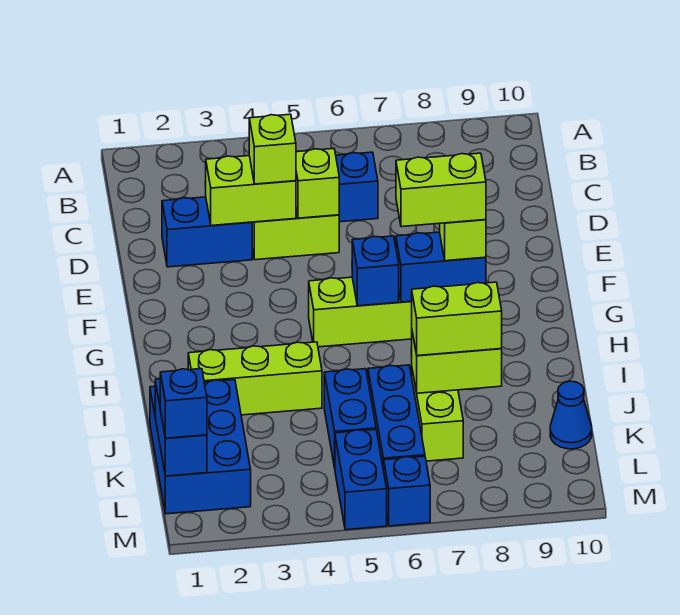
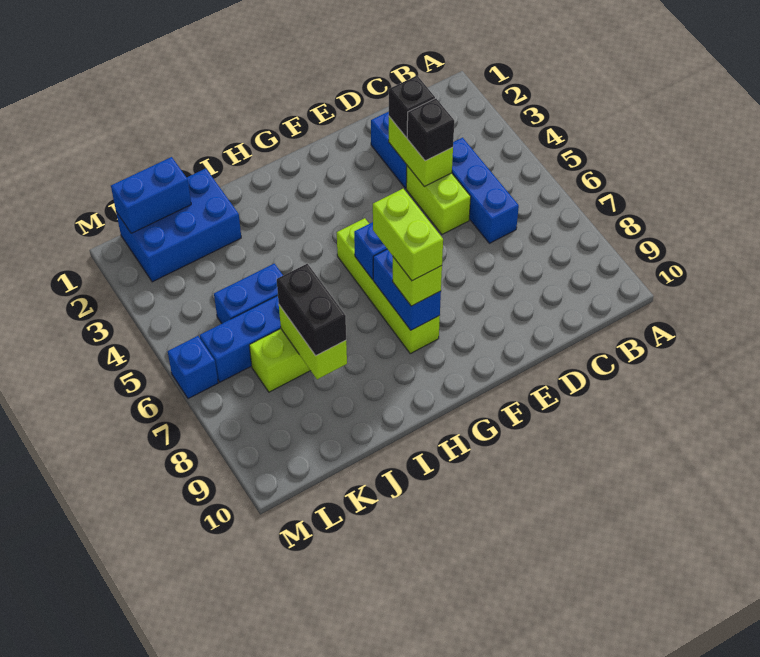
none -> black brick D3 level 3
lime brick D4 level 3 -> black brick D4 level 3
lime brick D5 level 2 -> none
lime brick I2:I4 level 1 -> none
lime brick J7:J8 level 3 -> black brick J7:J8 level 3
blue cone K10 level 1 -> none
blue brick L1 level 3 -> none
blue brick L5:M5 level 1 -> none

